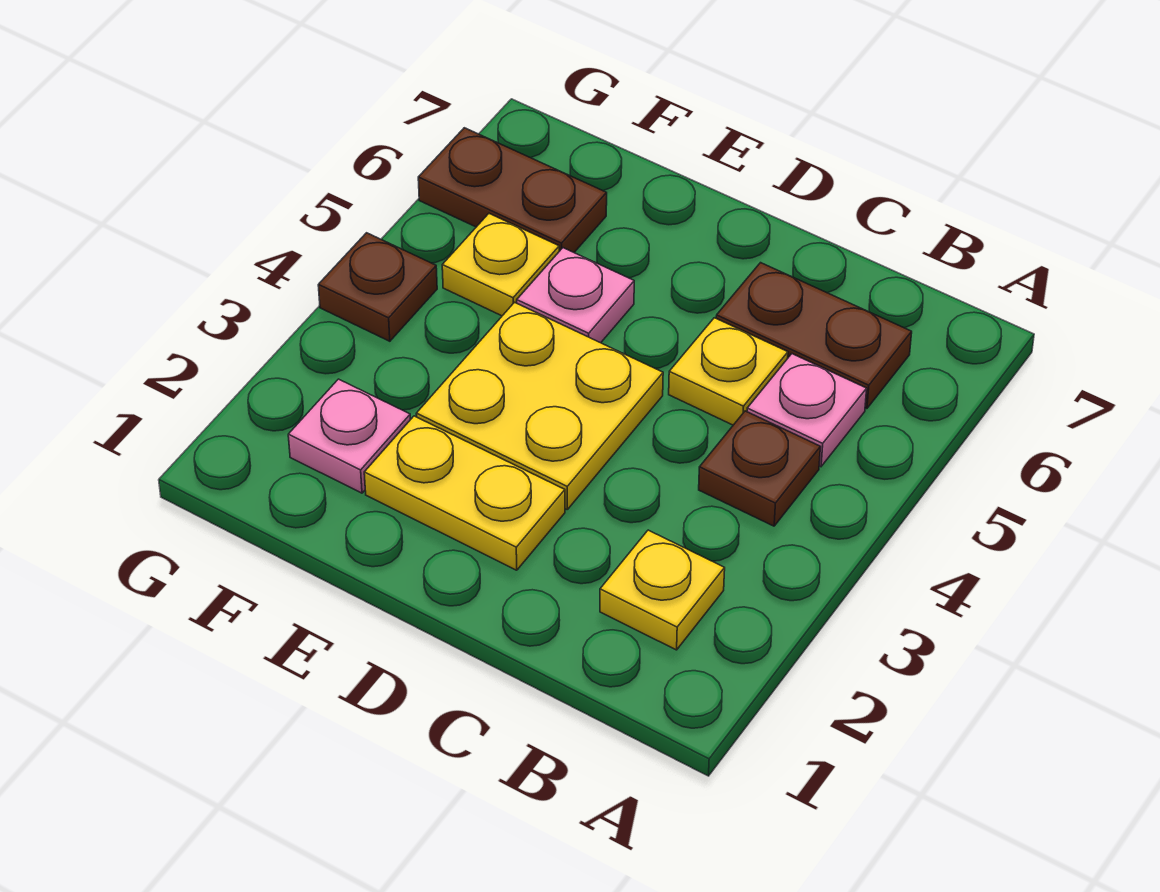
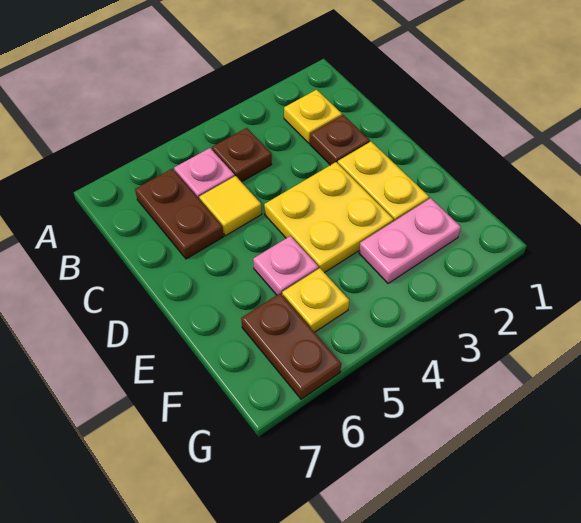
yellow plate C5 level 1 -> yellow tile C5 level 1
pink plate F2 level 1 -> pink plate F2:F3 level 1
brown plate G4 level 1 -> brown plate C2 level 1

